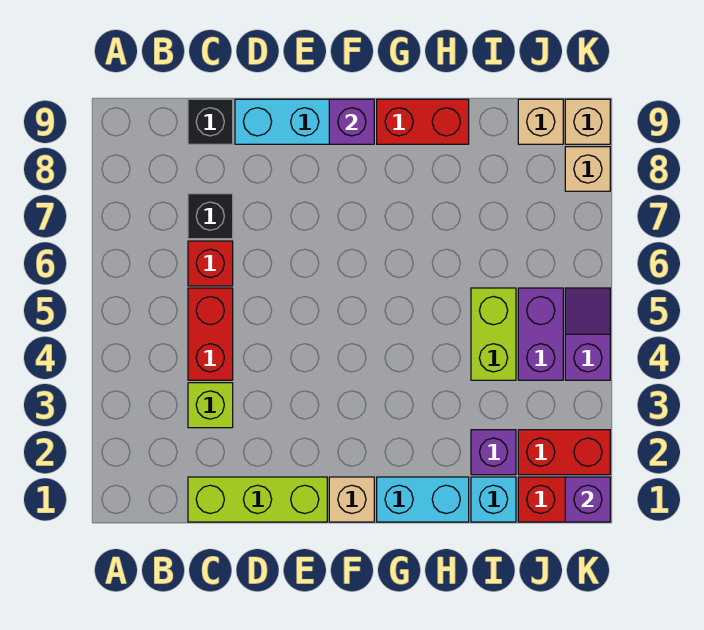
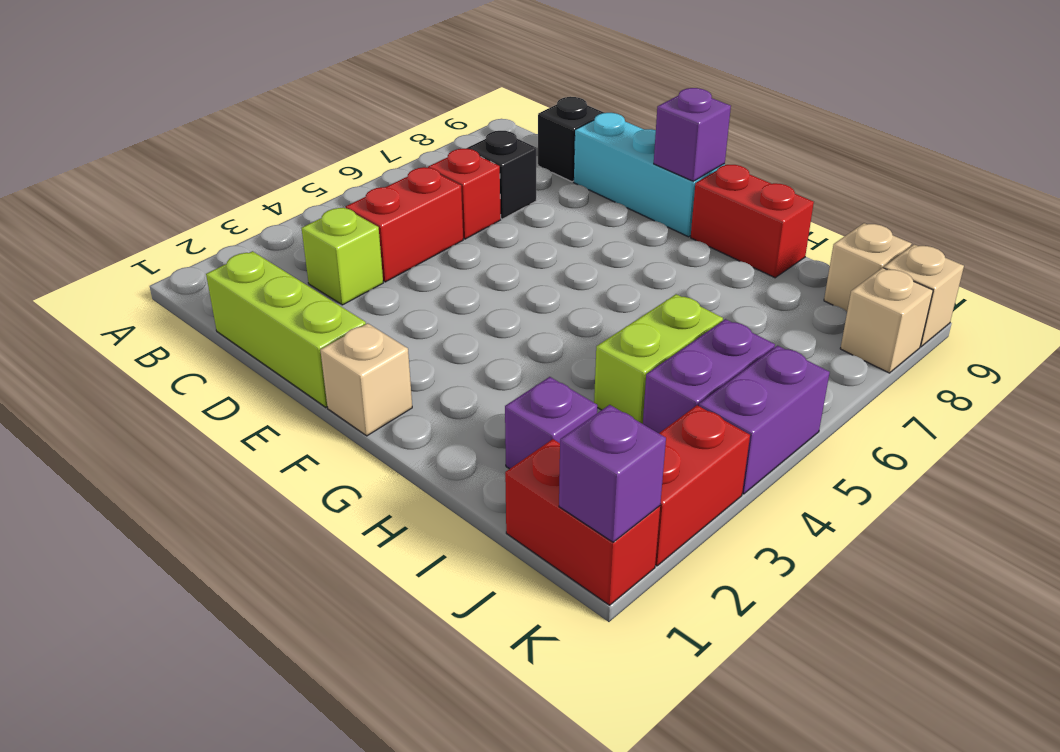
cyan brick G1:H1 level 1 -> none
cyan brick I1 level 1 -> none
red brick J2:K2 level 1 -> red brick K2:K3 level 1
purple slope K4:K5 level 1 top 4 -> purple brick K4:K5 level 1

